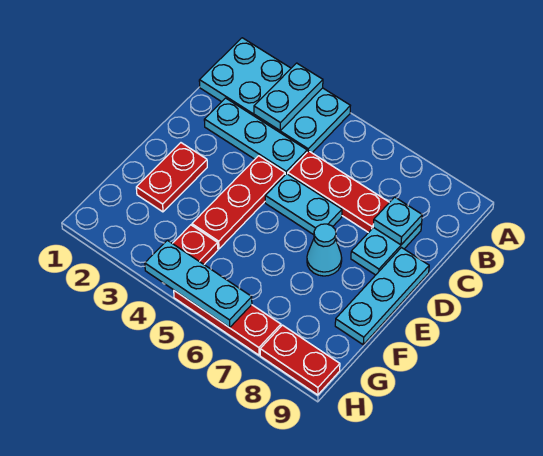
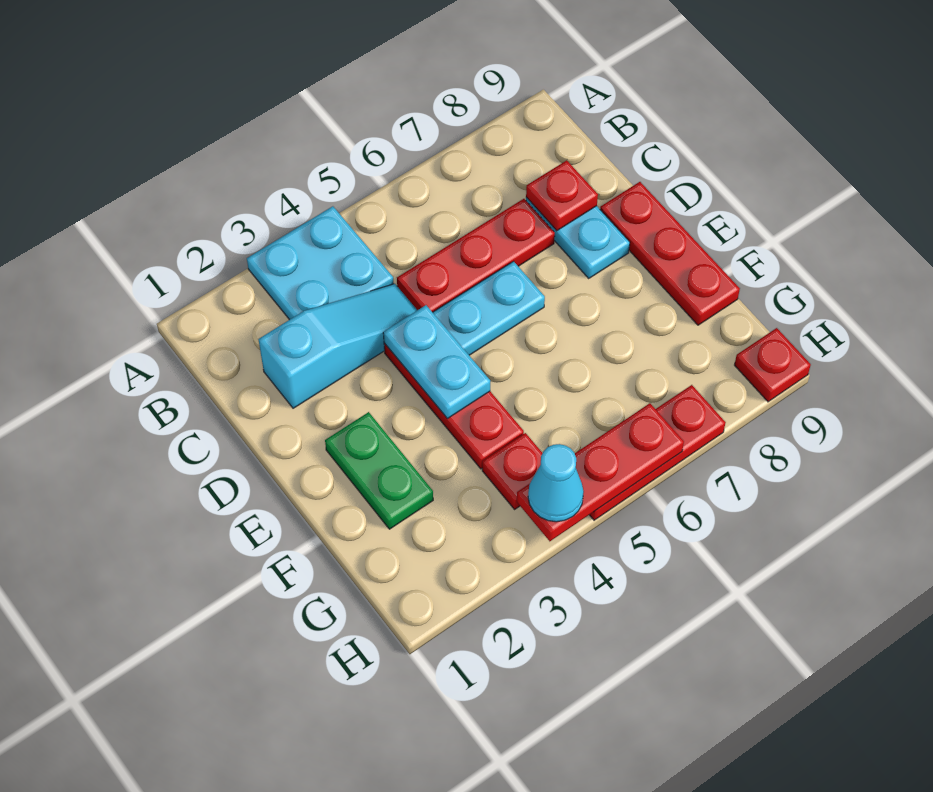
cyan plate A1:B4 level 1 -> cyan plate A3:B4 level 1
cyan plate A3:B3 level 2 -> cyan plate D4:E4 level 2
cyan plate C2:C4 level 1 -> cyan slope C2:C4 level 1 top 2
cyan plate C8 level 2 -> red plate C8 level 2
cyan plate D9:F9 level 1 -> red plate D9:F9 level 1
red plate E2:F2 level 1 -> green plate E2:F2 level 1
cyan cone E7 level 1 -> cyan cone H4 level 3
cyan plate H4:H6 level 2 -> red plate H4:H6 level 2
red plate H8:H9 level 1 -> red plate H9 level 1

